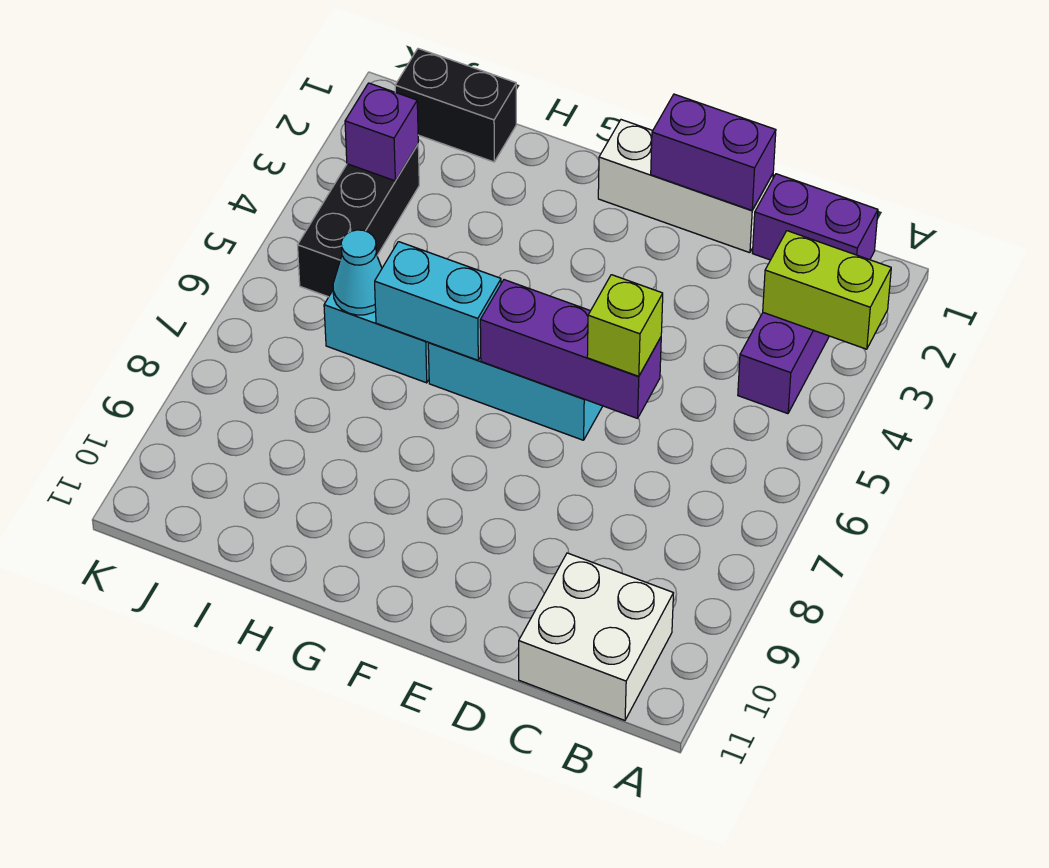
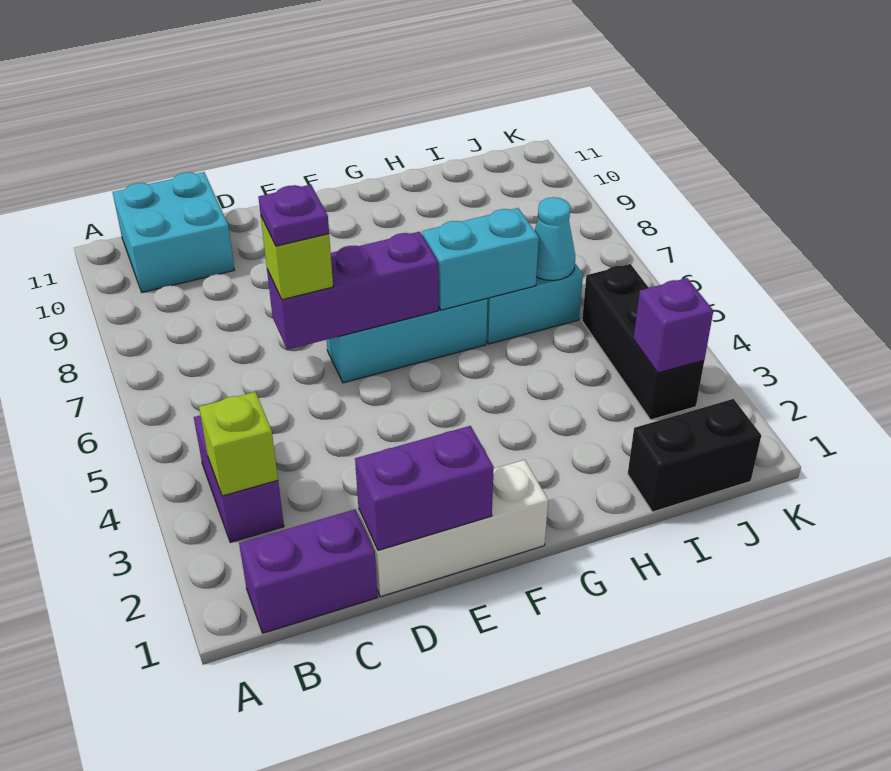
lime brick A3:B3 level 2 -> lime brick B3 level 2
white brick B10:C11 level 1 -> cyan brick B10:C11 level 1
none -> purple plate D6 level 4

